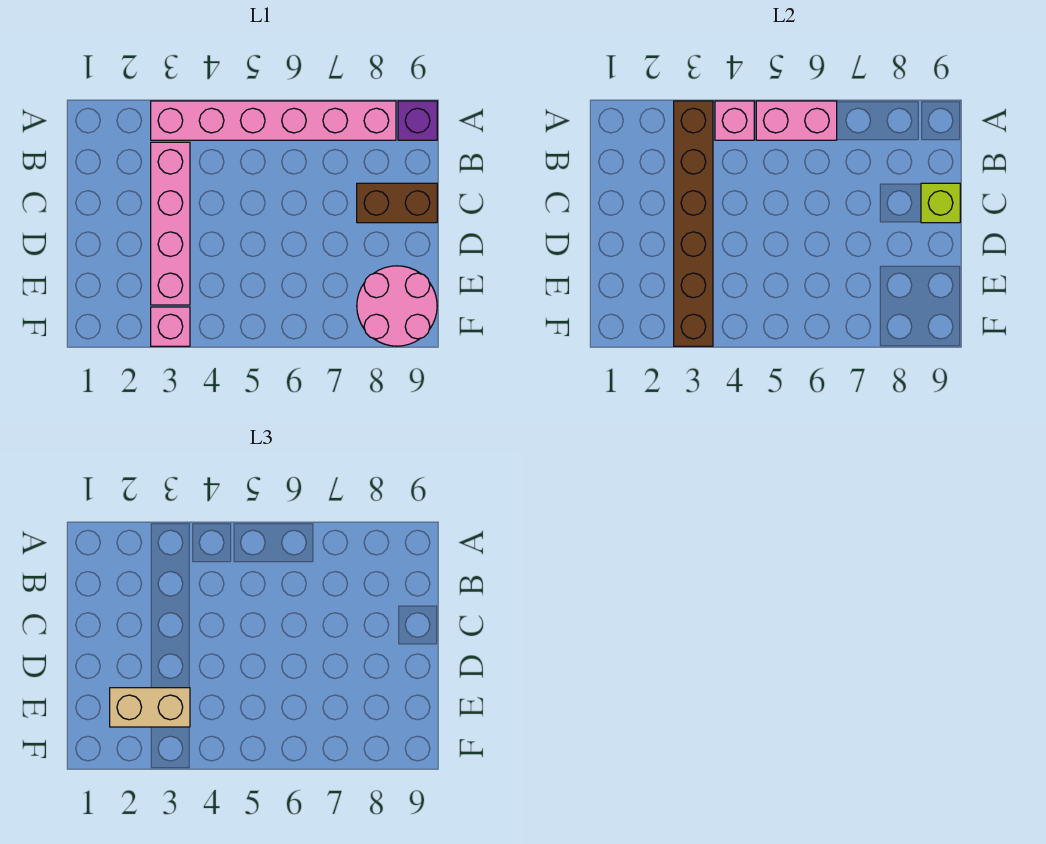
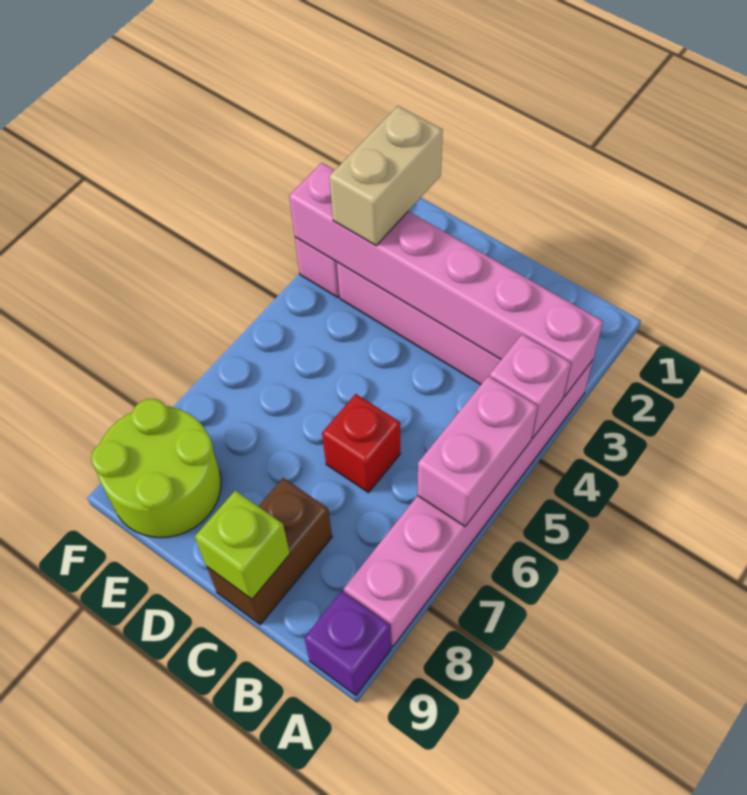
brown brick A3:F3 level 2 -> pink brick A3:F3 level 2
none -> red brick C6 level 1
pink round brick E8:F9 level 1 -> lime round brick E8:F9 level 1

